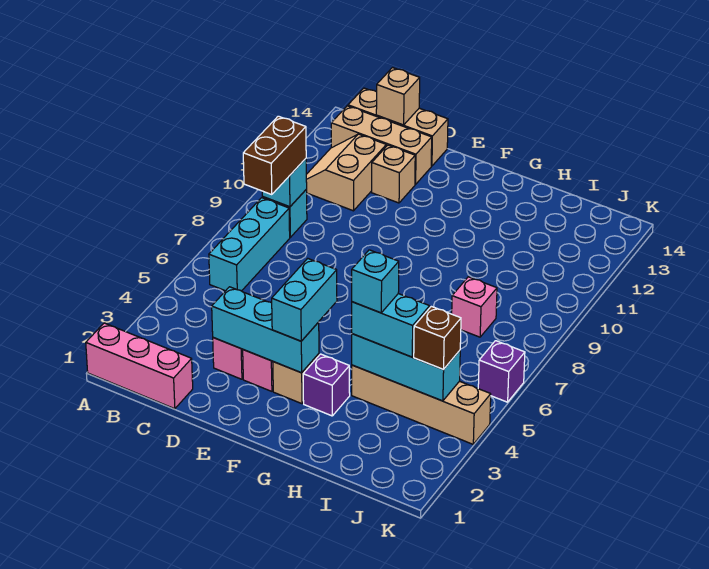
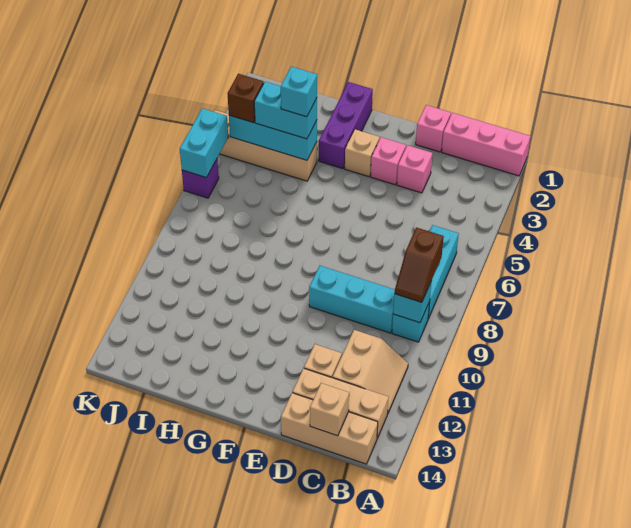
brown brick B8:B9 level 3 -> brown slope B8:B9 level 3 top 8
cyan brick D3:F3 level 2 -> cyan brick C9:E9 level 1
cyan brick F3:F4 level 3 -> cyan brick K5:K6 level 2
purple brick G3 level 1 -> purple brick G1:G3 level 1
pink brick I8 level 1 -> pink brick D1 level 1

